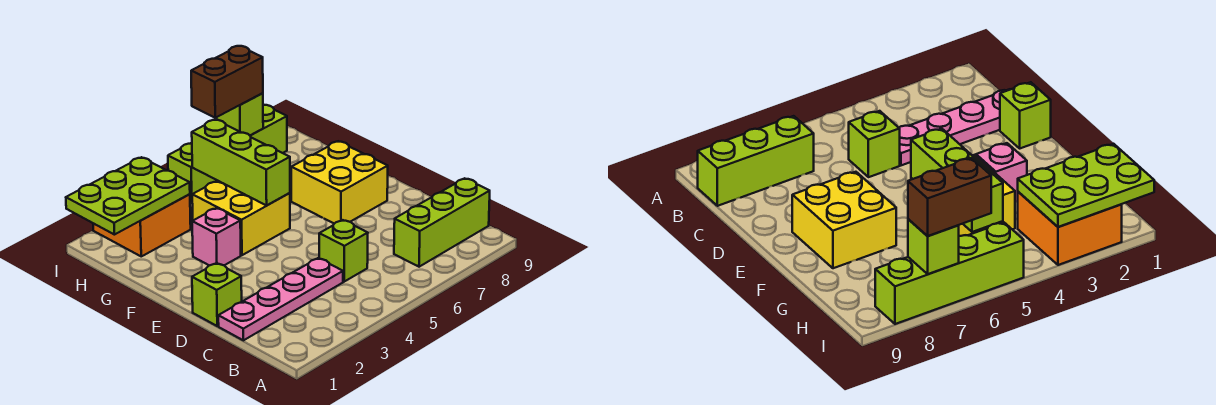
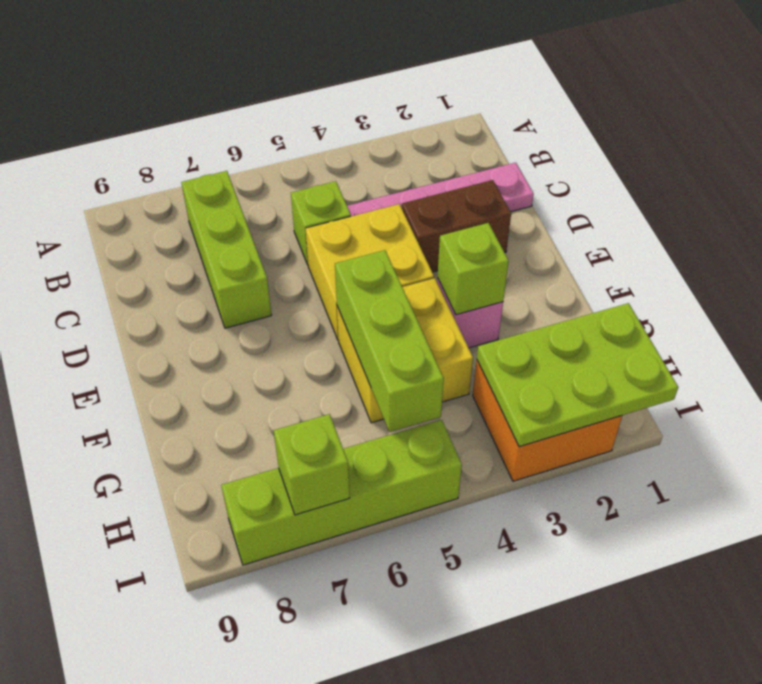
lime brick B7:B9 level 1 -> lime brick B7:D7 level 1
lime brick D1 level 1 -> lime brick F3 level 2
yellow brick E7:F8 level 1 -> yellow brick D4:E5 level 1
brown brick I6:I7 level 3 -> brown brick D2:D3 level 1

